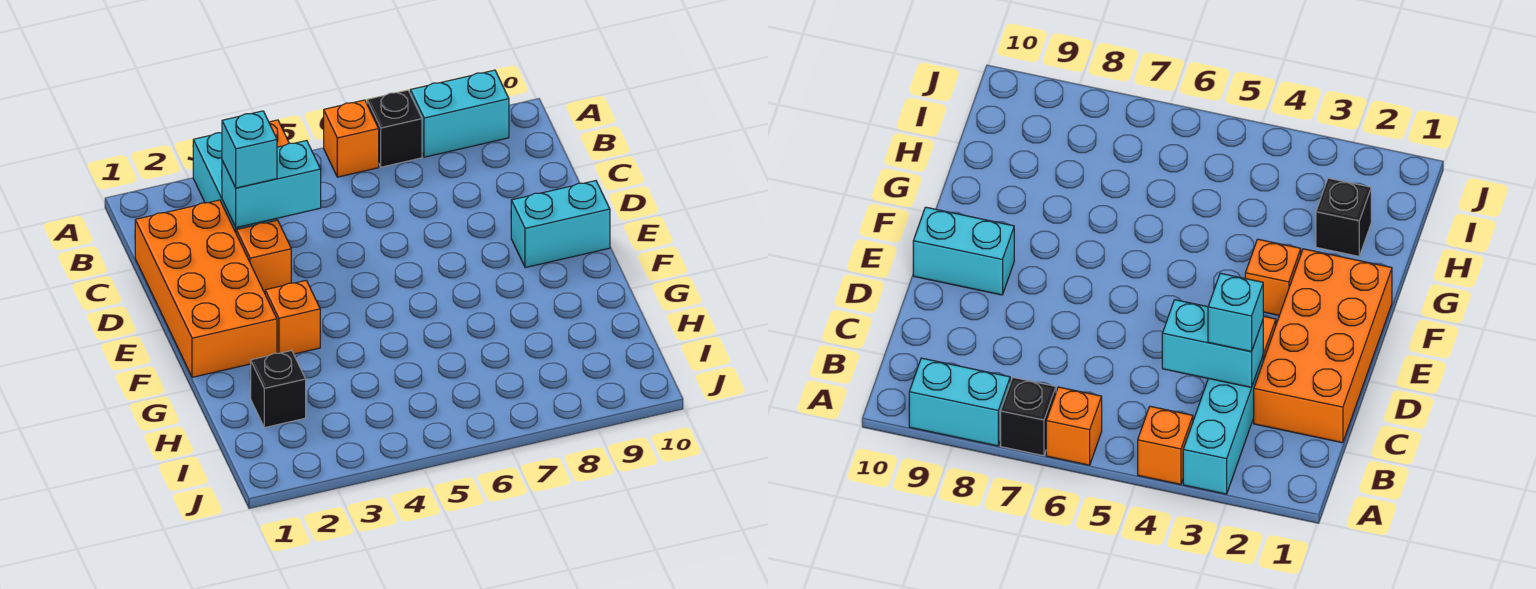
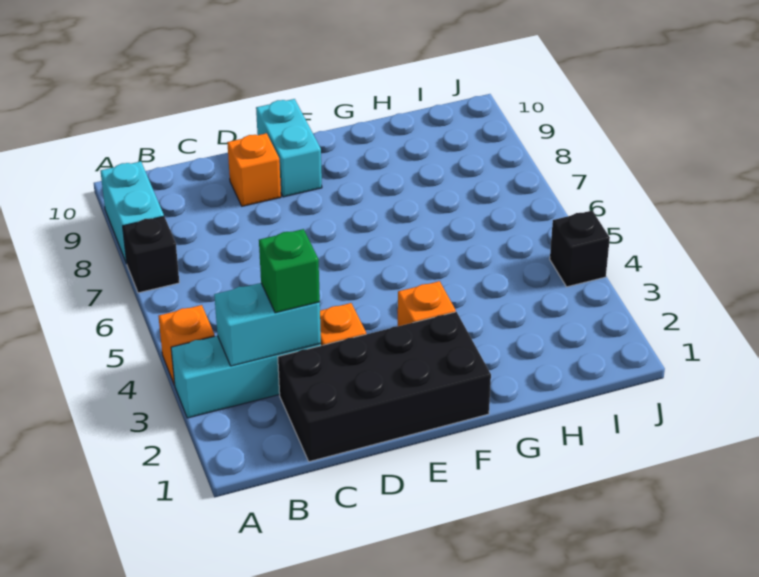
orange brick A6 level 1 -> orange brick D9 level 1
orange brick C1:F2 level 1 -> black brick C1:F2 level 1
cyan brick C3:C4 level 2 -> cyan brick B3:C3 level 2
cyan brick C3 level 3 -> green brick C3 level 3
black brick H2 level 1 -> black brick J4 level 1

